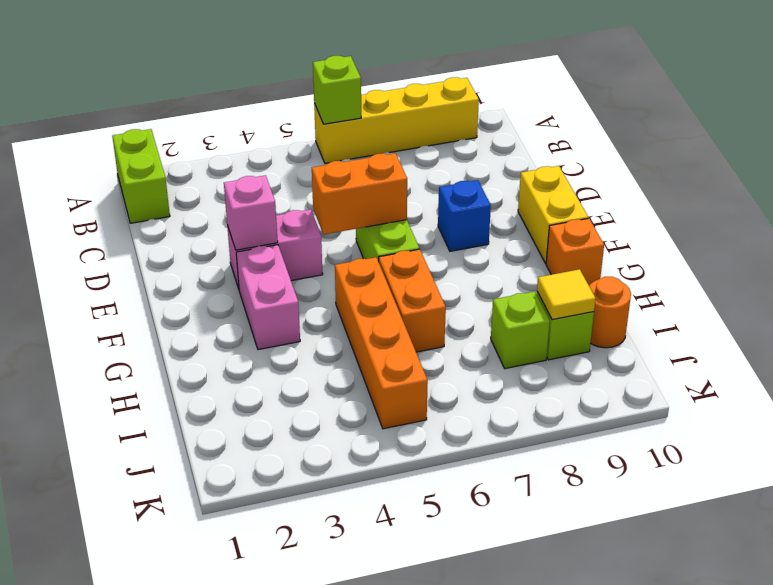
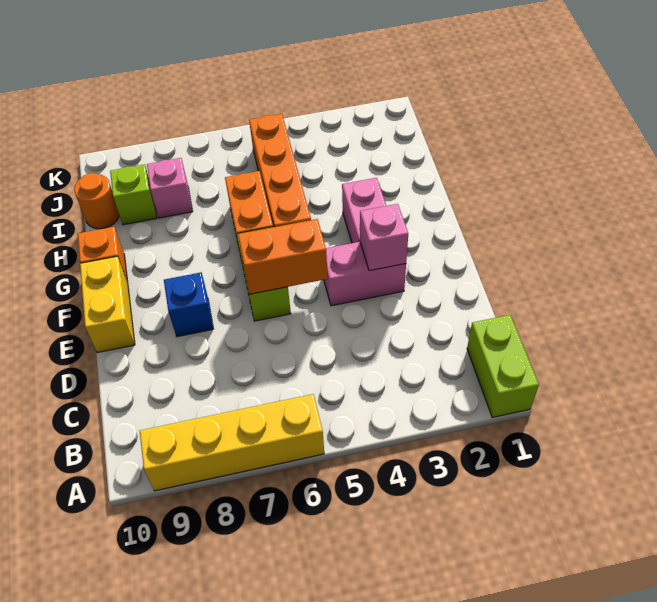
lime brick A6 level 2 -> none
lime brick I8 level 1 -> pink brick I8 level 1
yellow tile I9 level 2 -> none

